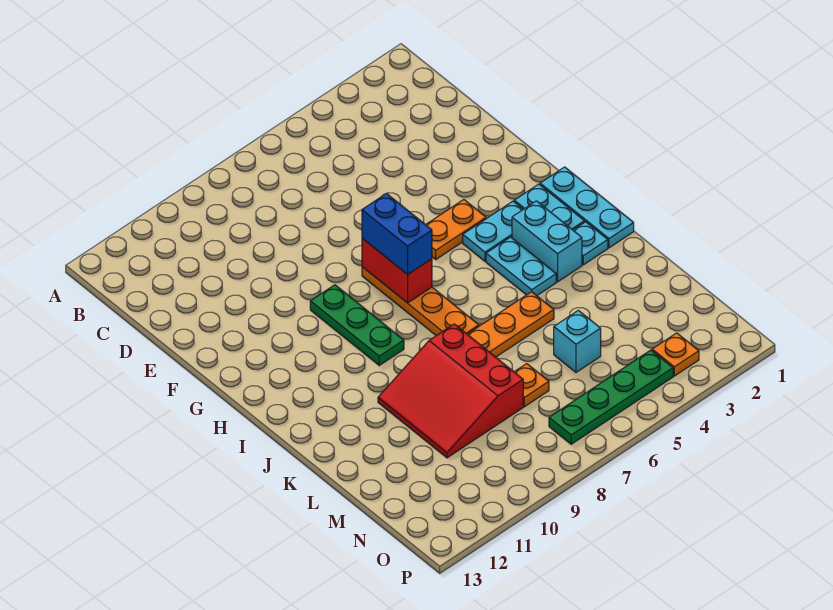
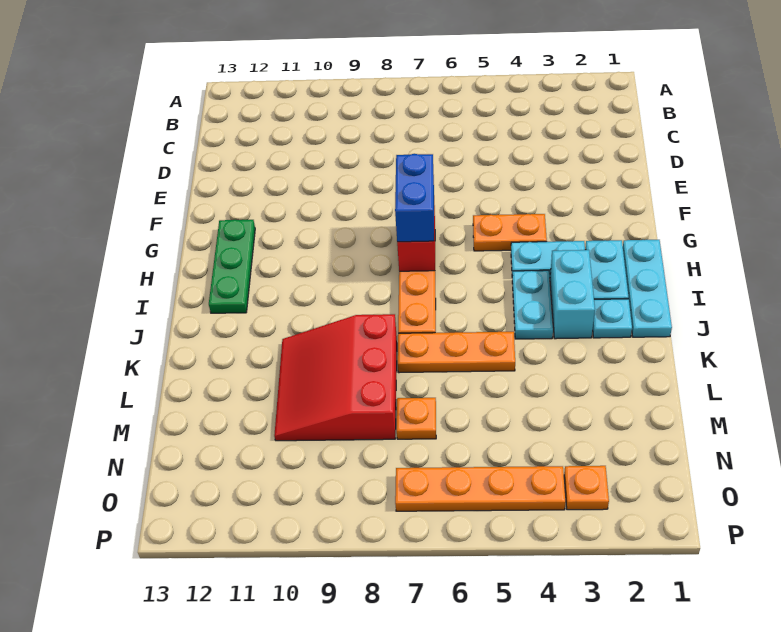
green plate G9:I9 level 1 -> green plate G12:I12 level 1
cyan brick M5 level 1 -> none
green plate O4:O7 level 1 -> orange plate O4:O7 level 1

